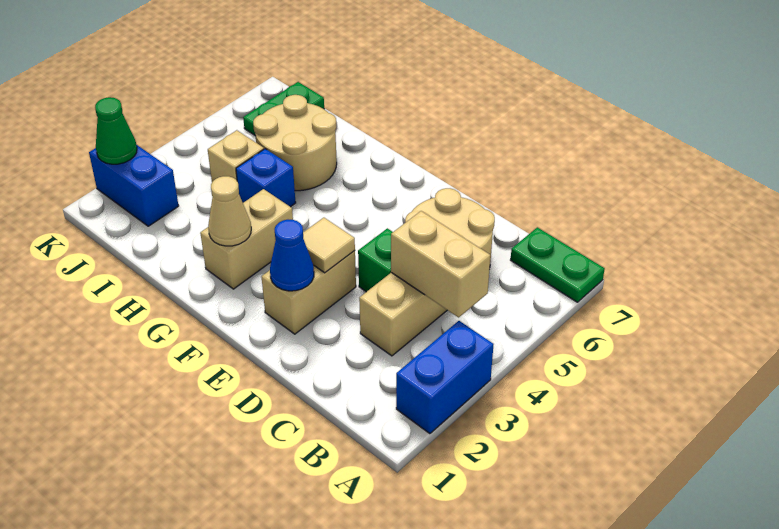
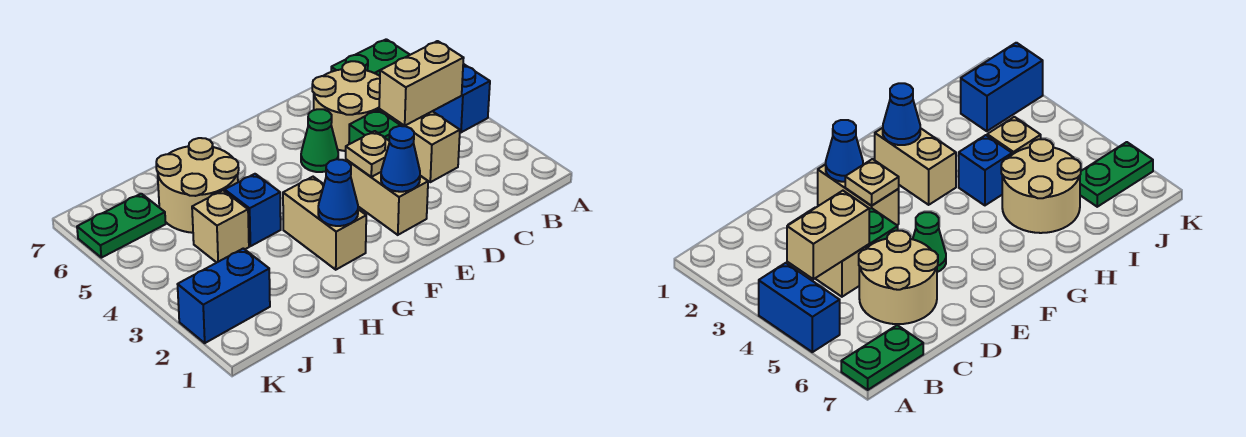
blue brick A2:A3 level 1 -> blue brick A4:A5 level 1
tan tile E3 level 2 -> tan plate E3 level 2
tan cone G2 level 2 -> blue cone G2 level 2
green plate J6:J7 level 1 -> green plate J6:K6 level 1
green cone K2 level 2 -> green cone E5 level 1

